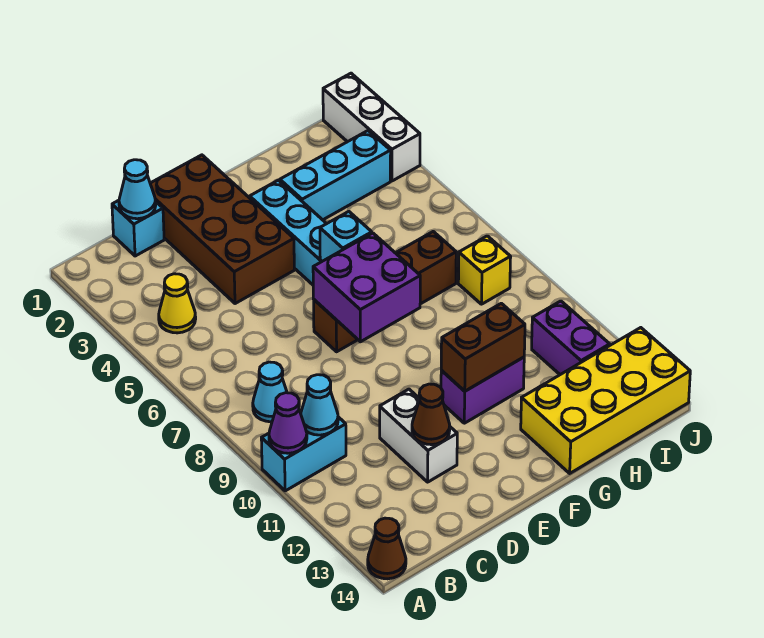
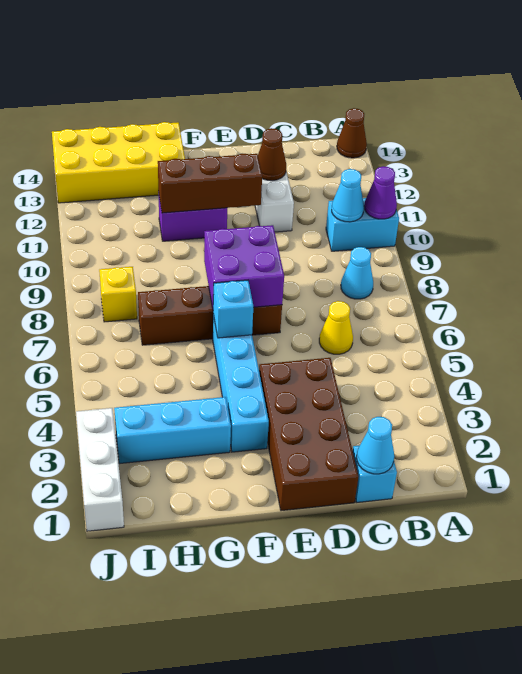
yellow cone B4 level 1 -> yellow cone C6 level 1
brown brick F11:G11 level 2 -> brown brick E11:G11 level 2
purple brick I11:I12 level 1 -> none

